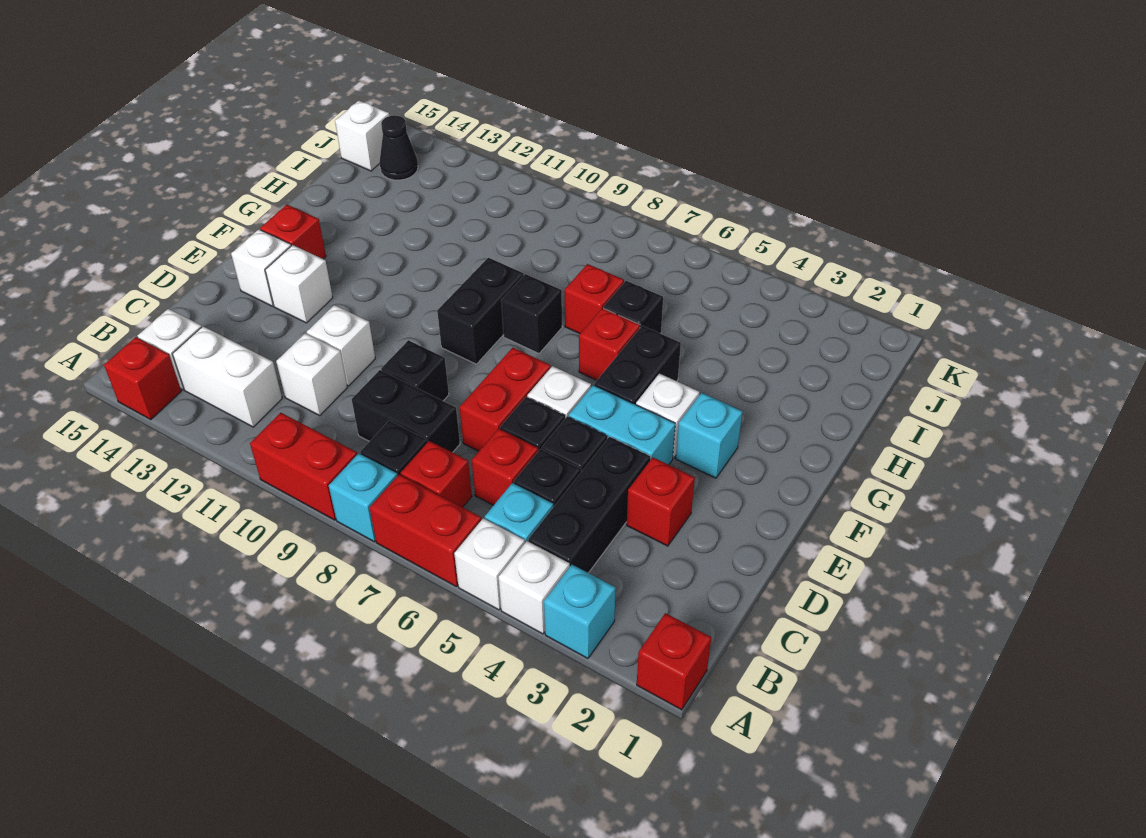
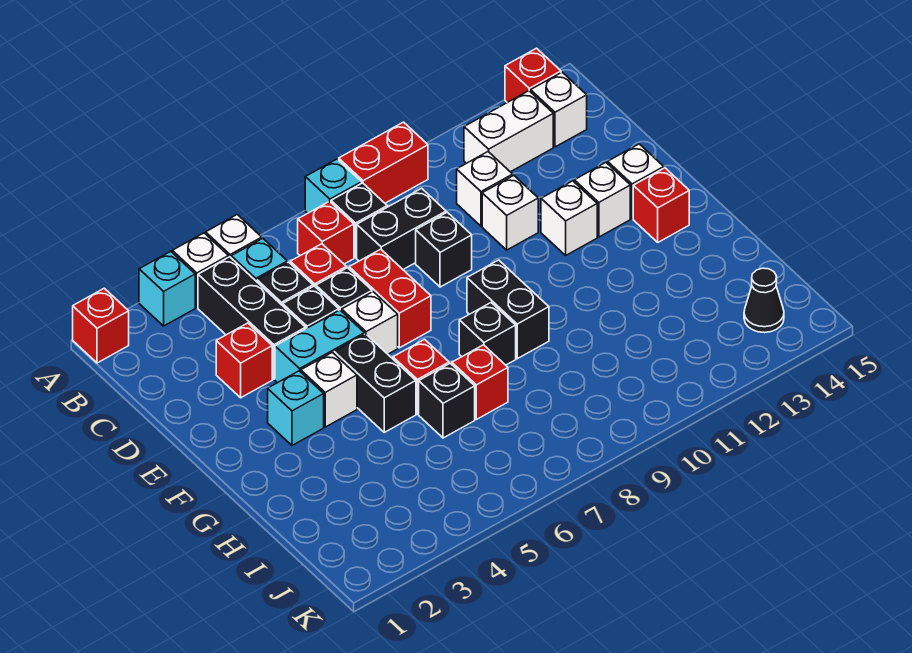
red brick A6:A7 level 1 -> none
white brick J15 level 1 -> white brick E12 level 1

